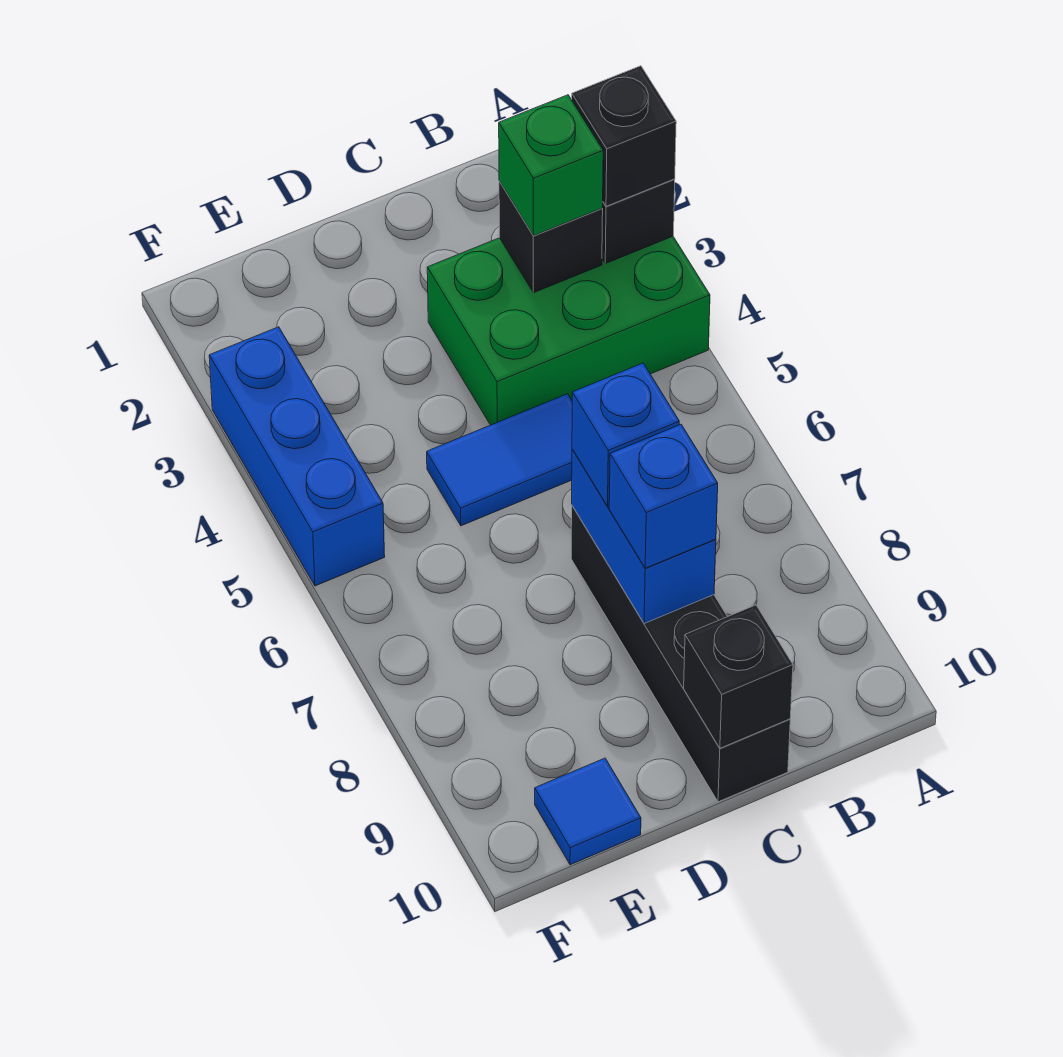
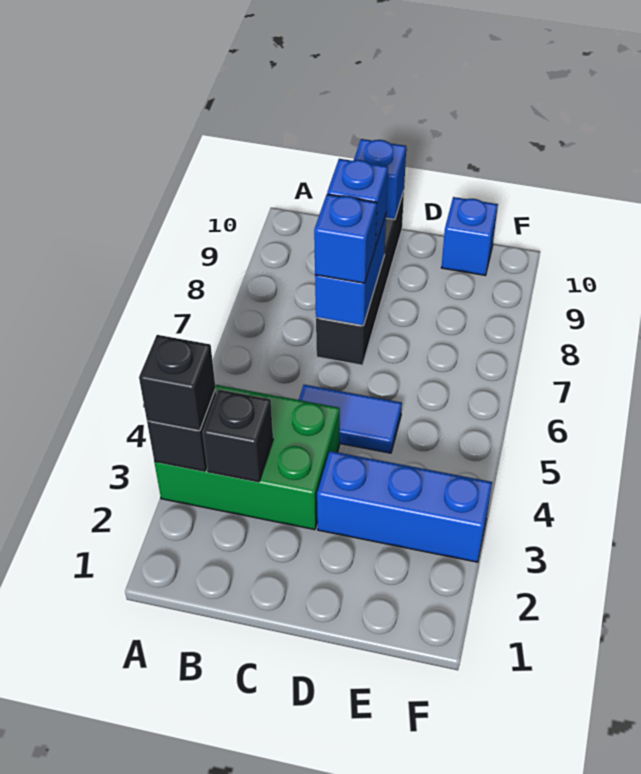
green brick B3 level 3 -> none
black brick C10 level 2 -> blue brick C10 level 2
blue tile E10 level 1 -> blue brick E10 level 1
blue brick F3:F5 level 1 -> blue brick D3:F3 level 1

